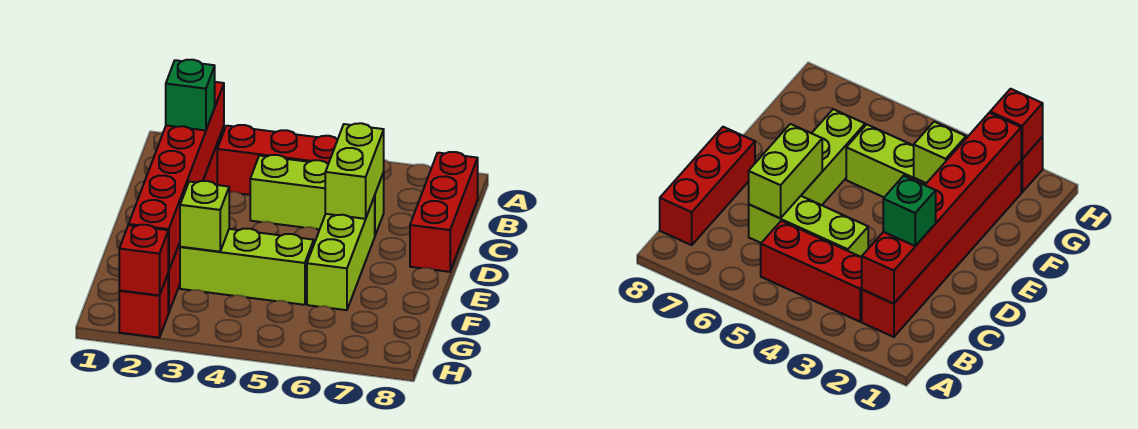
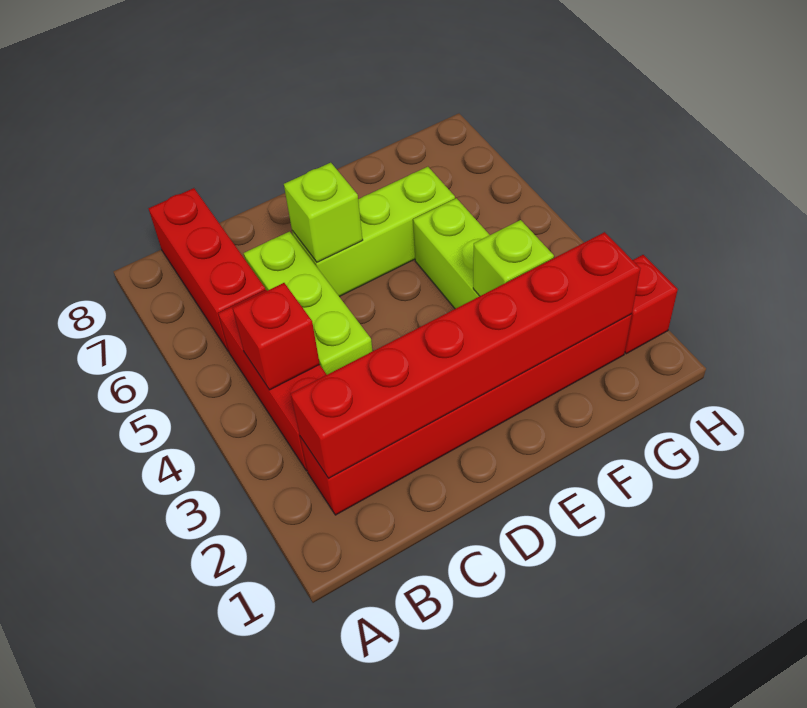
red brick B8:D8 level 1 -> red brick B6:B8 level 1
green brick C2 level 3 -> none
lime brick C6:D6 level 2 -> lime brick D6 level 2
red brick H2 level 2 -> red brick B4 level 2

